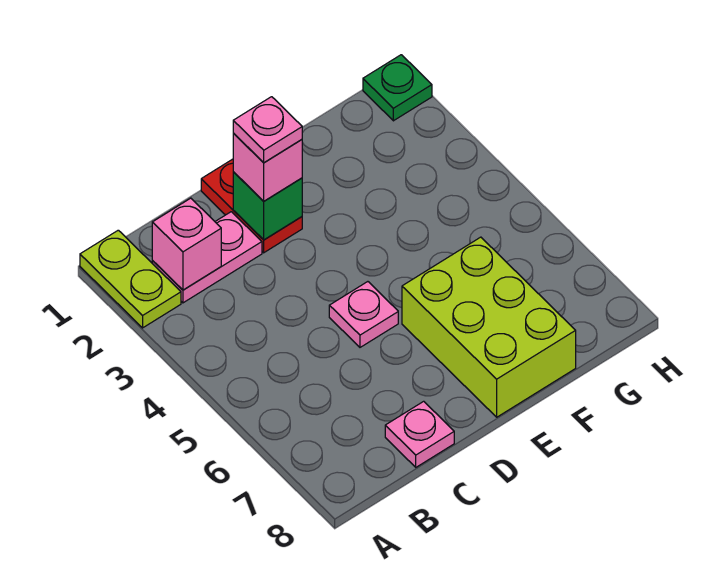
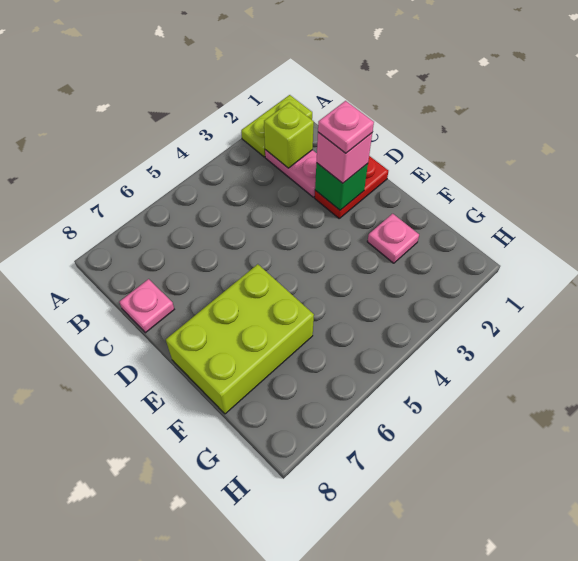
pink brick B2 level 2 -> lime brick B2 level 2
pink plate D5 level 1 -> pink plate F2 level 1
green plate H1 level 1 -> none

